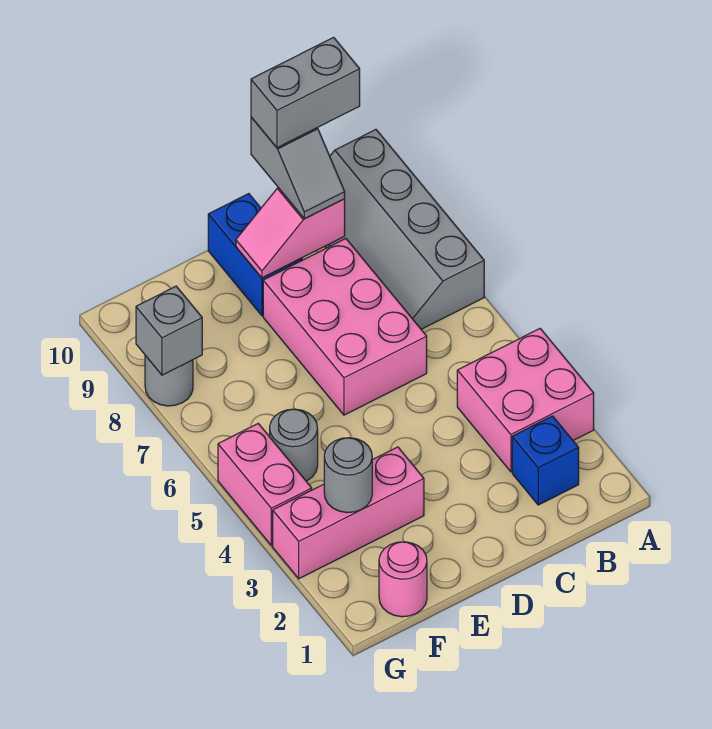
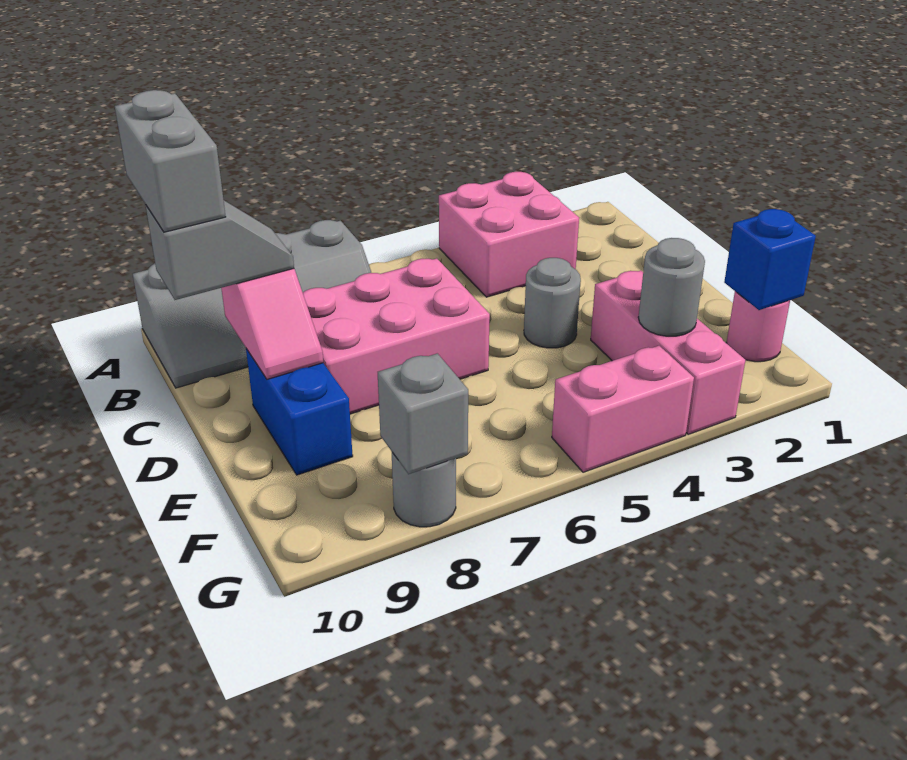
blue brick B2 level 1 -> blue brick F1 level 2
blue brick D9:D10 level 1 -> blue brick D9:E9 level 1
grey round brick F5 level 1 -> grey round brick D4 level 1

